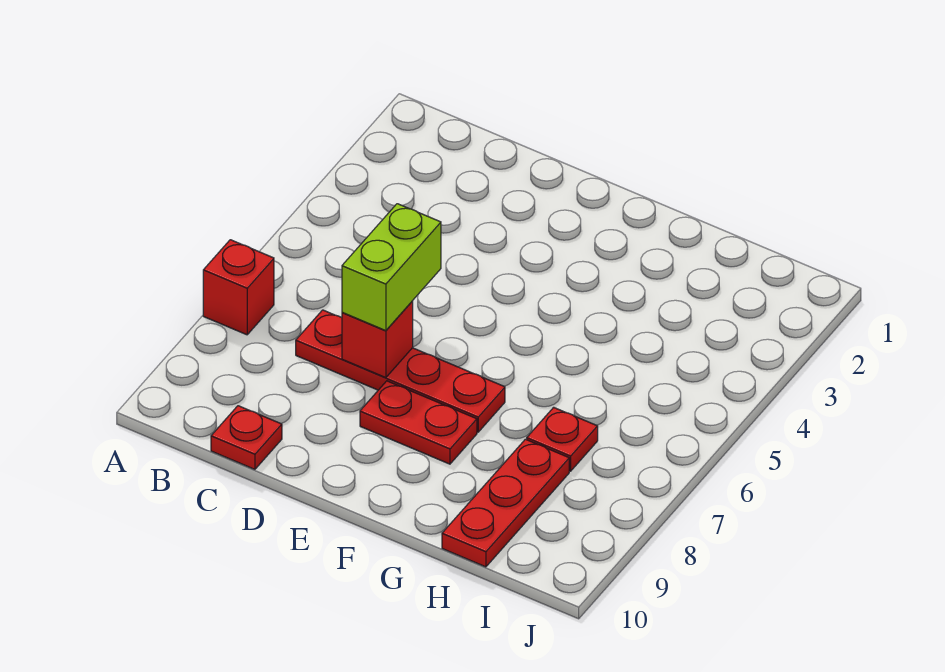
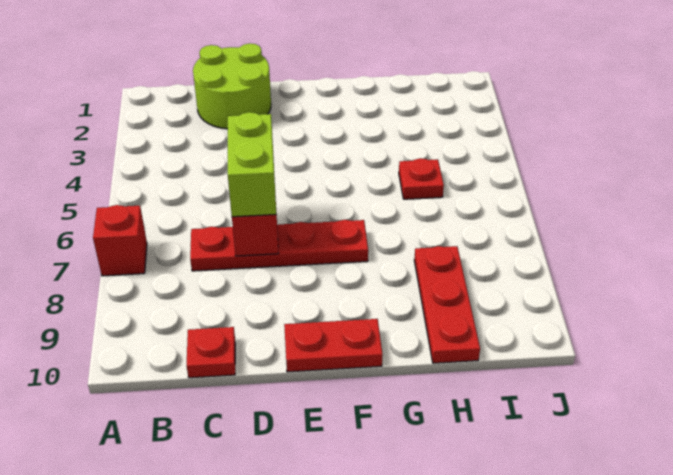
none -> lime round brick C1:D2 level 1
red plate E8:F8 level 1 -> red plate E10:F10 level 1
red plate H7 level 1 -> red plate H5 level 1

